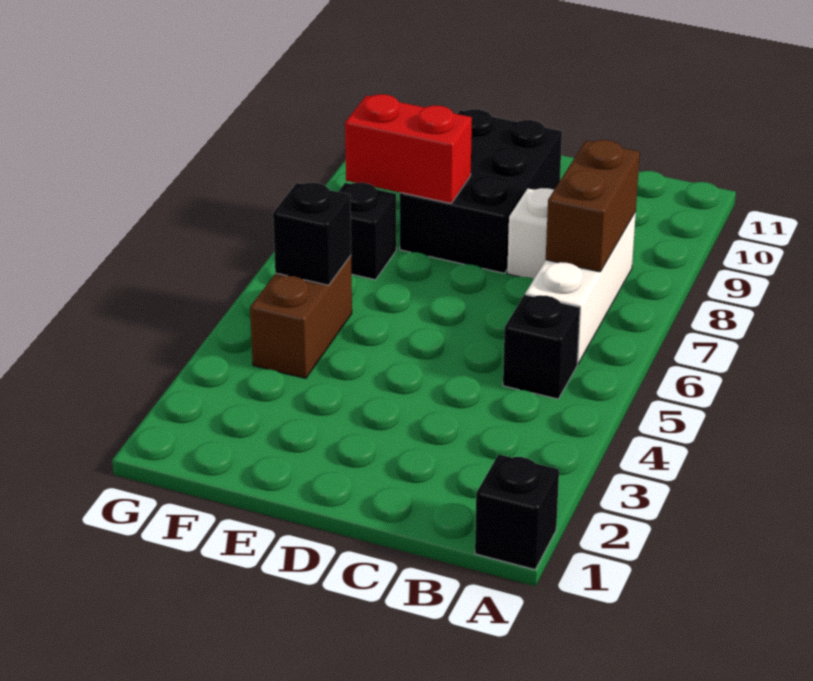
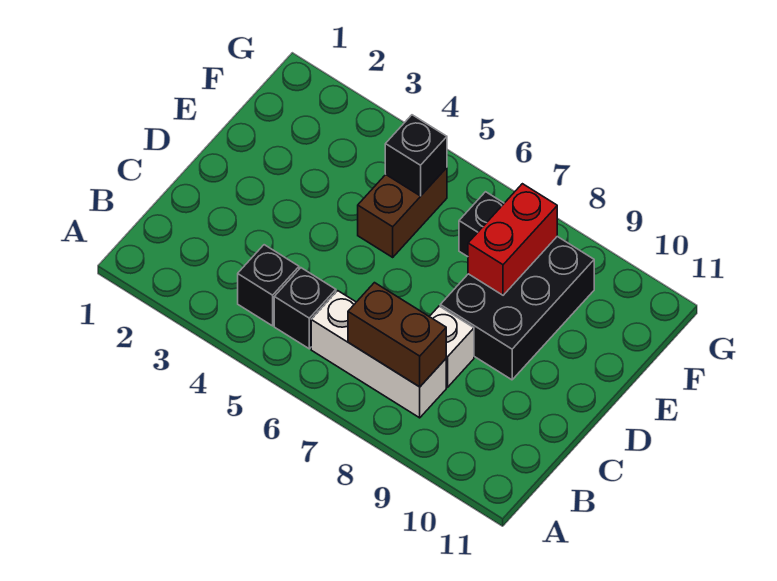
black brick A1 level 1 -> black brick B4 level 1
black brick D8:E10 level 1 -> black brick D8:F9 level 1
brown brick F4:F5 level 1 -> brown brick E5:F5 level 1

